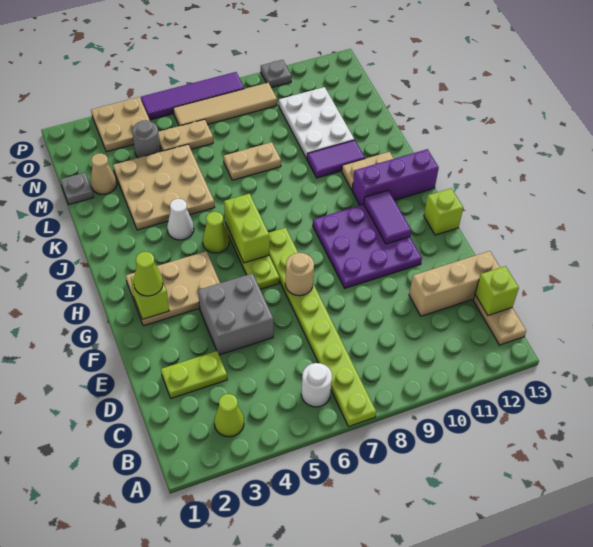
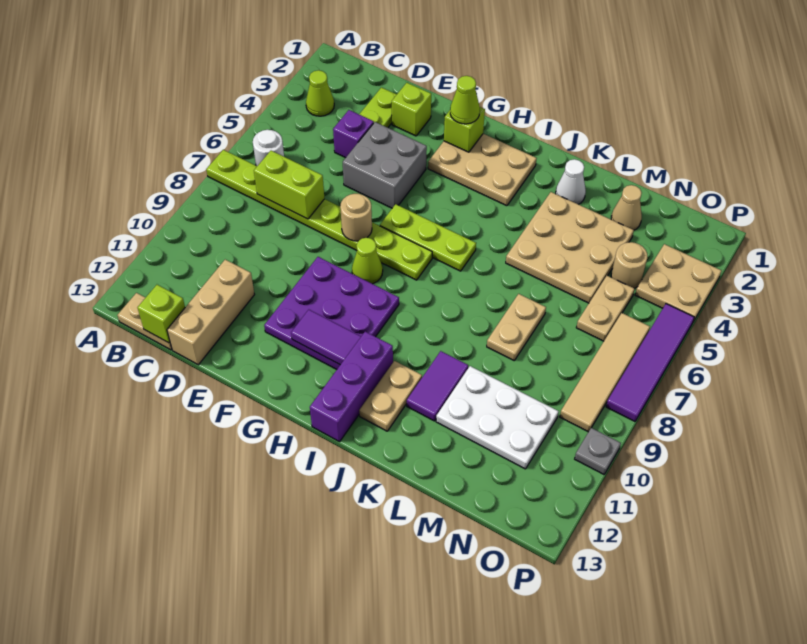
none -> purple brick D4 level 1
tan plate G2:H4 level 1 -> tan plate G2:I3 level 1
lime brick G13 level 1 -> lime brick E2 level 1
lime brick H6:I6 level 2 -> lime brick C7:D7 level 2
lime cone I5 level 1 -> lime cone G8 level 1
white cone J4 level 1 -> white cone K2 level 1
grey plate M1 level 1 -> none
grey round brick N4 level 1 -> tan round brick N4 level 1

